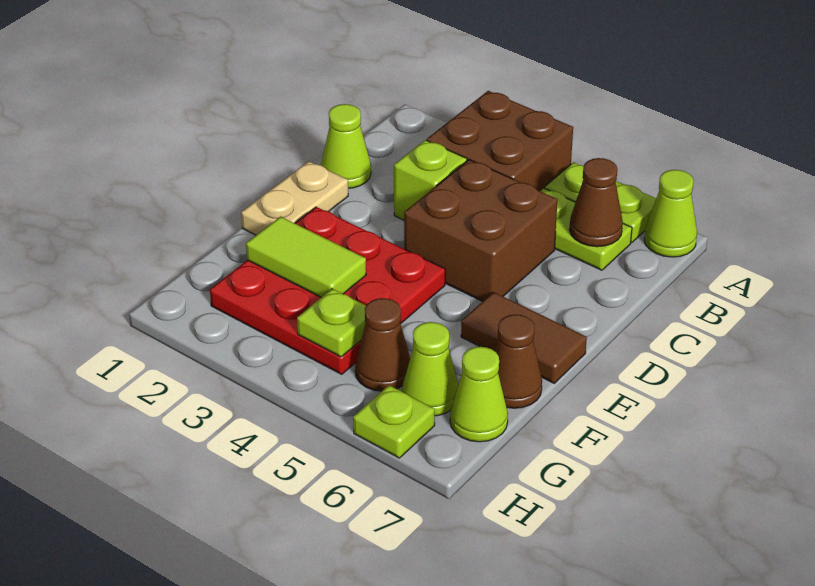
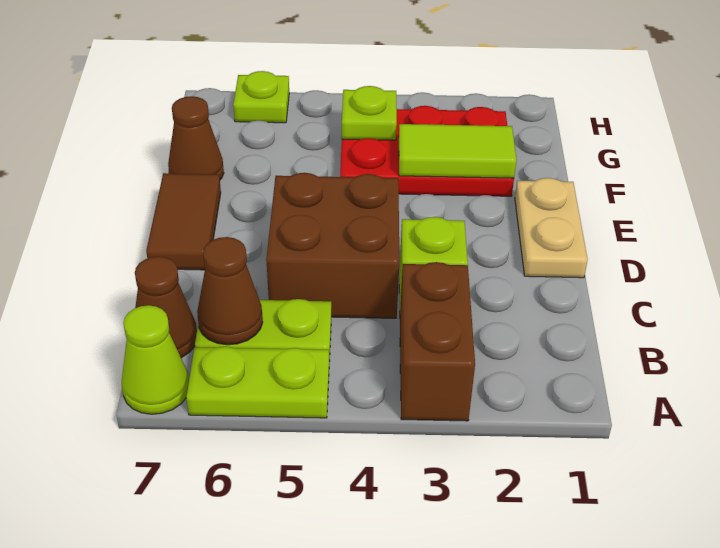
brown brick A3:B4 level 1 -> brown brick A3:B3 level 1
lime cone C1 level 1 -> none
red plate E2:G4 level 1 -> red plate F2:G4 level 1
brown tile E6:E7 level 1 -> brown tile D7:E7 level 1
brown cone G5 level 1 -> brown cone B7 level 1
lime cone G6 level 1 -> none
lime cone G7 level 1 -> none

